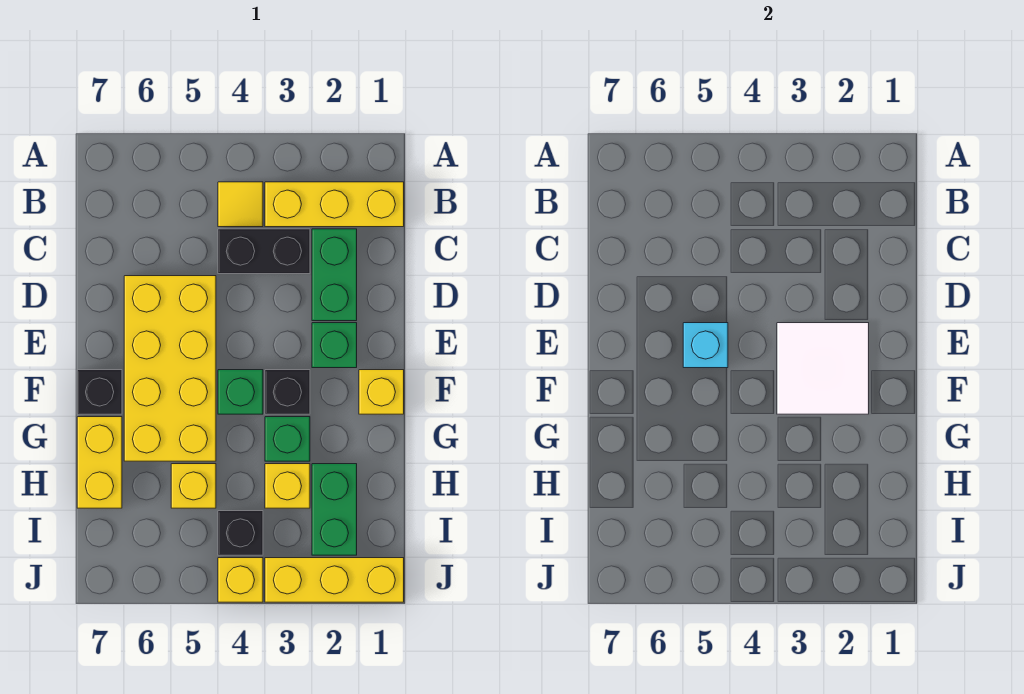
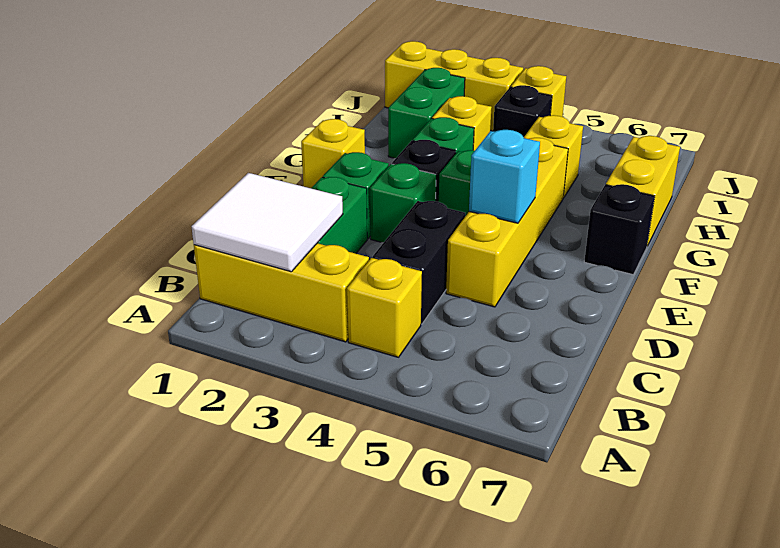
yellow tile B4 level 1 -> yellow brick B4 level 1
black brick C3:C4 level 1 -> black brick C4:D4 level 1
yellow brick D5:G6 level 1 -> yellow brick D5:G5 level 1
white tile E2:F3 level 2 -> white tile B1:C2 level 2
none -> green brick E3 level 1

